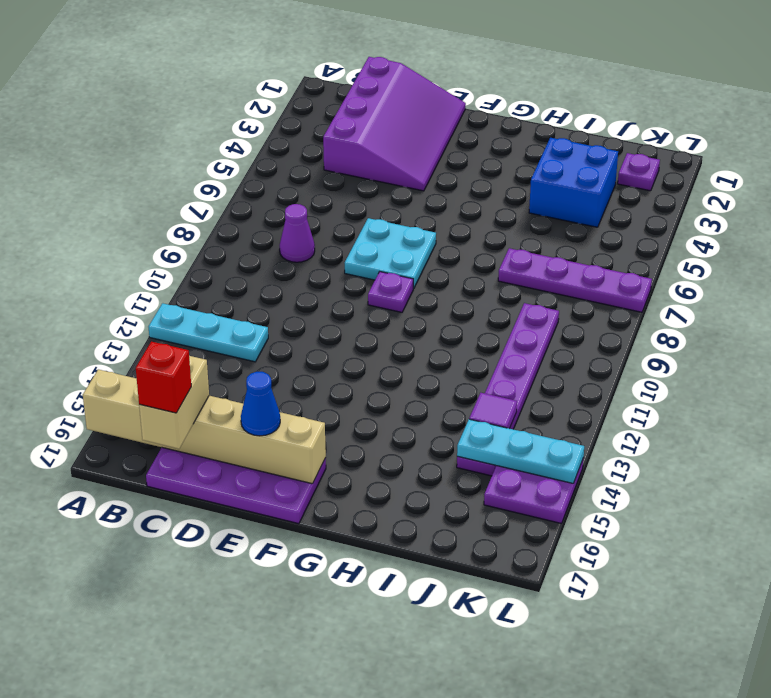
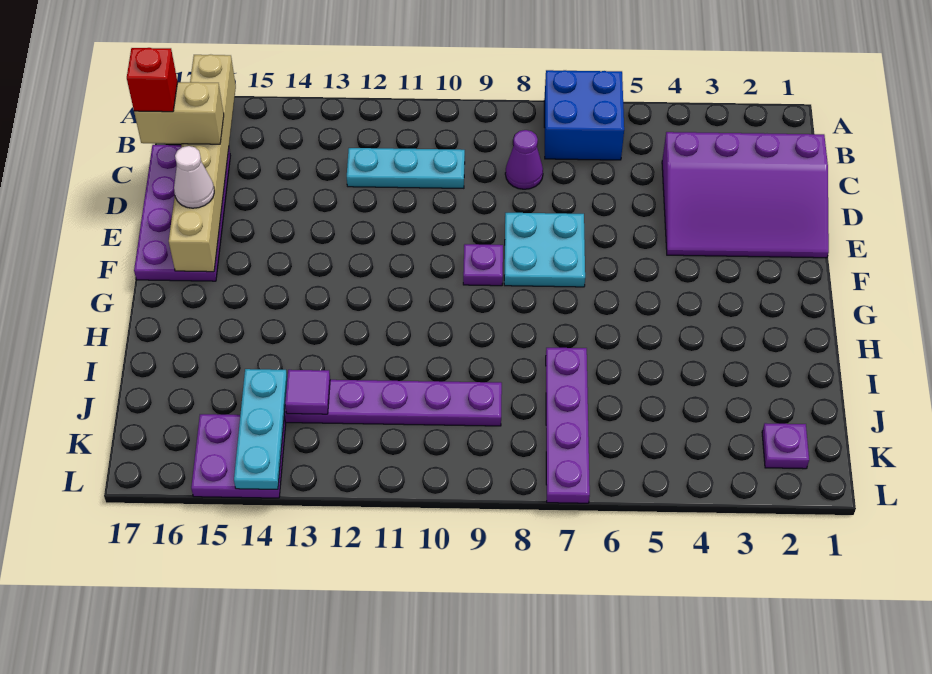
cyan plate A12:C12 level 1 -> cyan plate C10:C12 level 1
blue cone E16 level 3 -> white cone E16 level 3
blue brick I3:J4 level 1 -> blue brick A6:B7 level 1

